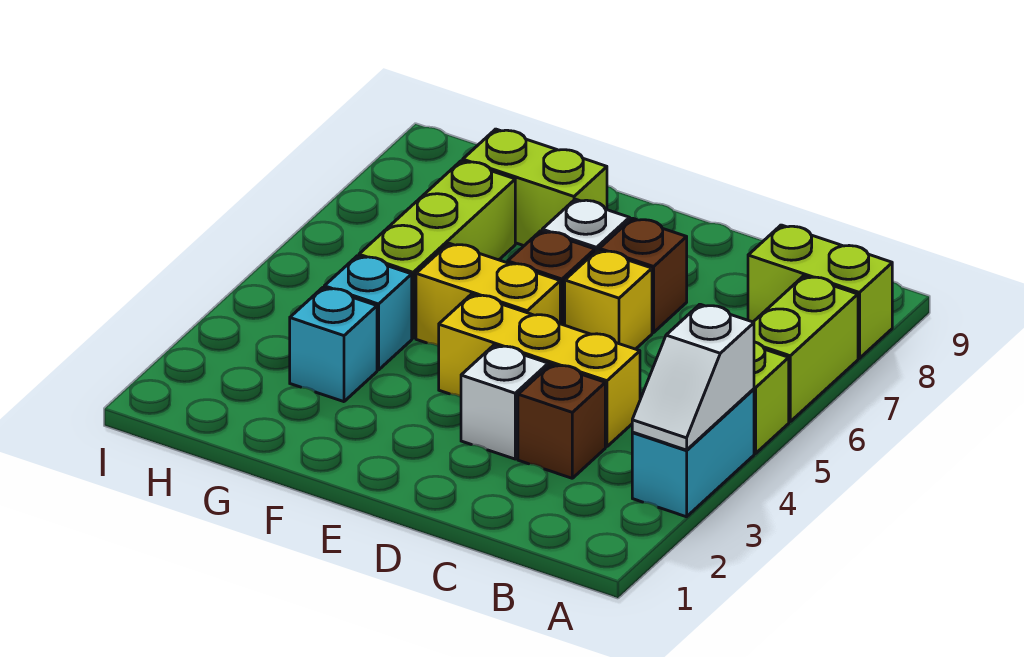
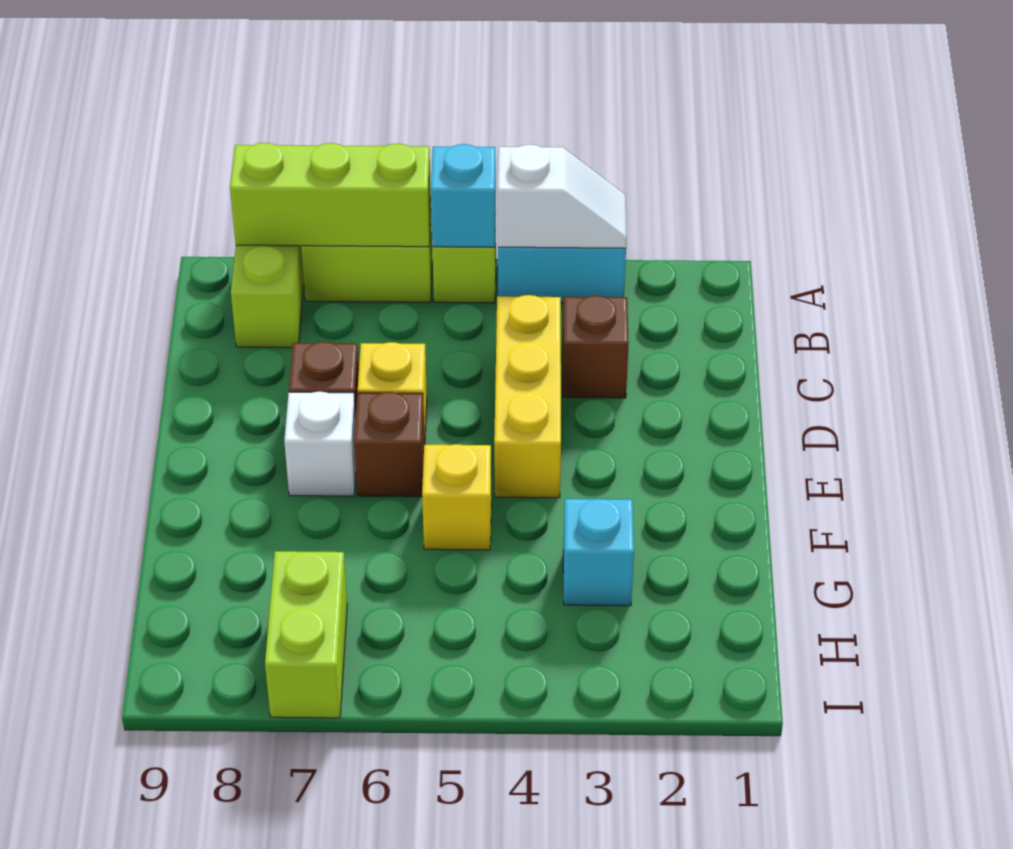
white brick D3 level 1 -> none
yellow brick E5:F5 level 1 -> yellow brick F5 level 1
lime brick F8:G8 level 1 -> lime brick H7:I7 level 1
cyan brick G4 level 1 -> cyan brick A5 level 2
lime brick G5:G7 level 1 -> lime brick A6:A8 level 2

